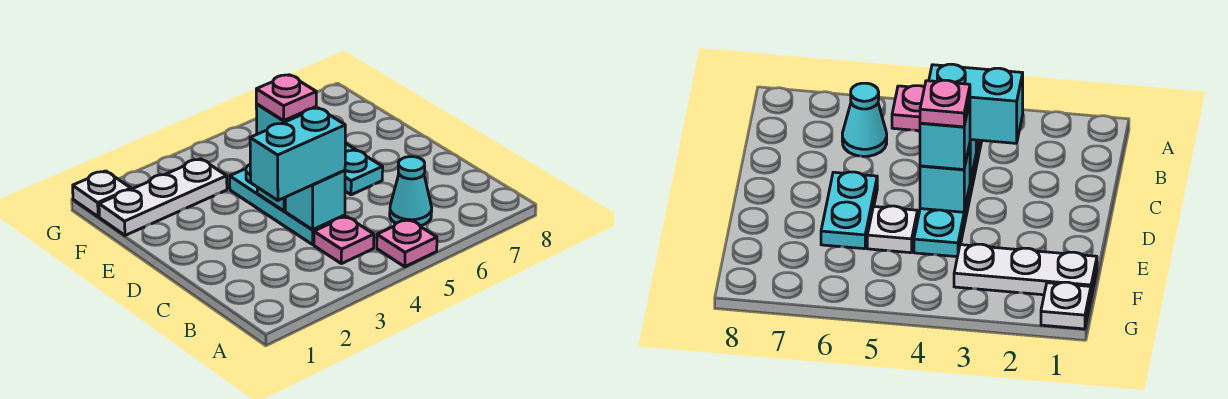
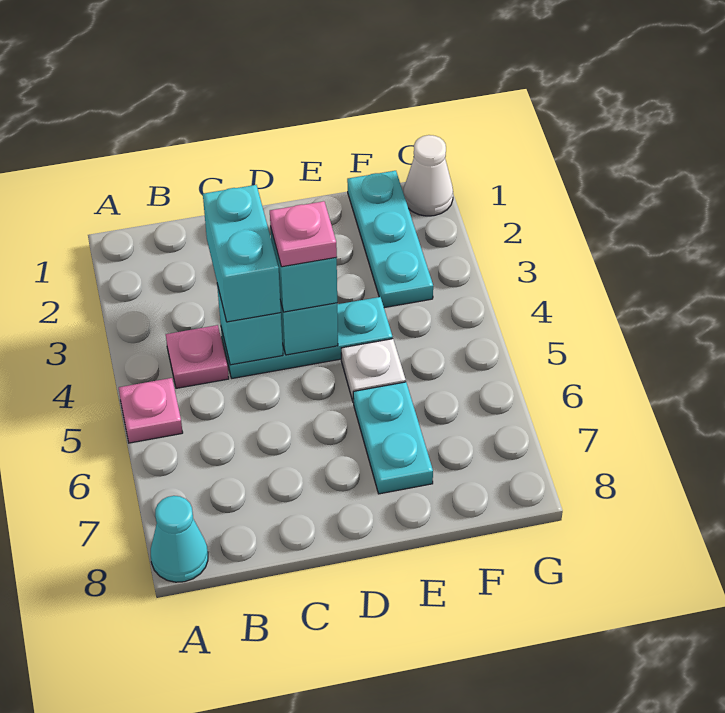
cyan cone B6 level 1 -> cyan cone A8 level 1
cyan plate D6:E6 level 1 -> cyan plate E6:E7 level 1
white plate F1:F3 level 1 -> cyan plate F1:F3 level 1
white plate G1 level 1 -> white cone G1 level 1

